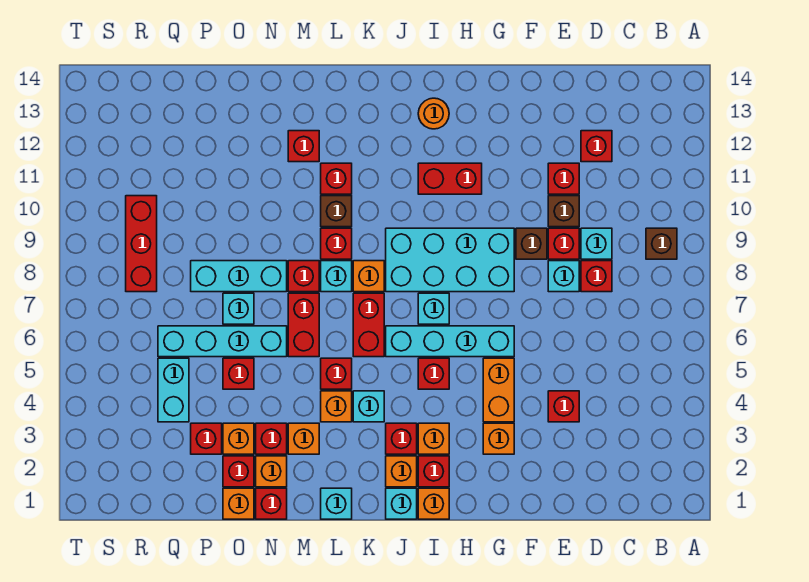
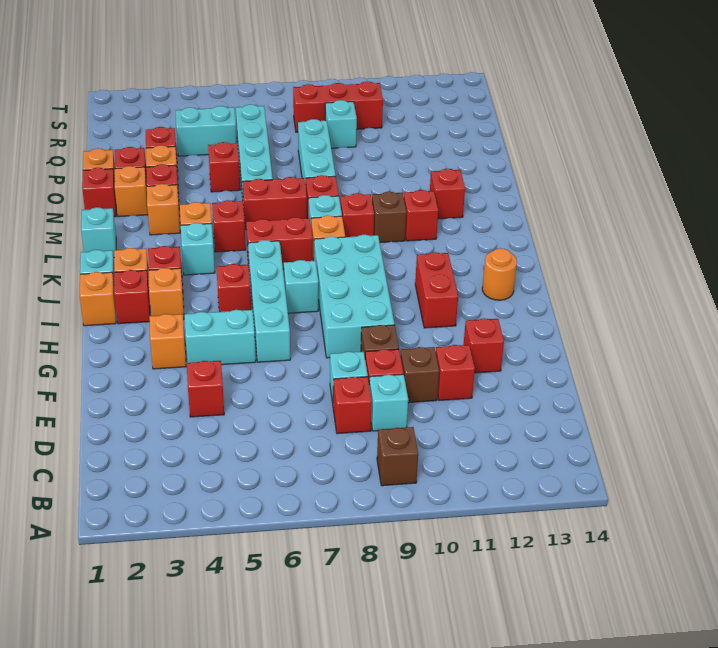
red brick D12 level 1 -> red brick F12 level 1
orange brick G4:G5 level 1 -> cyan brick G4:G5 level 1
cyan brick O7 level 1 -> cyan brick Q9 level 1

